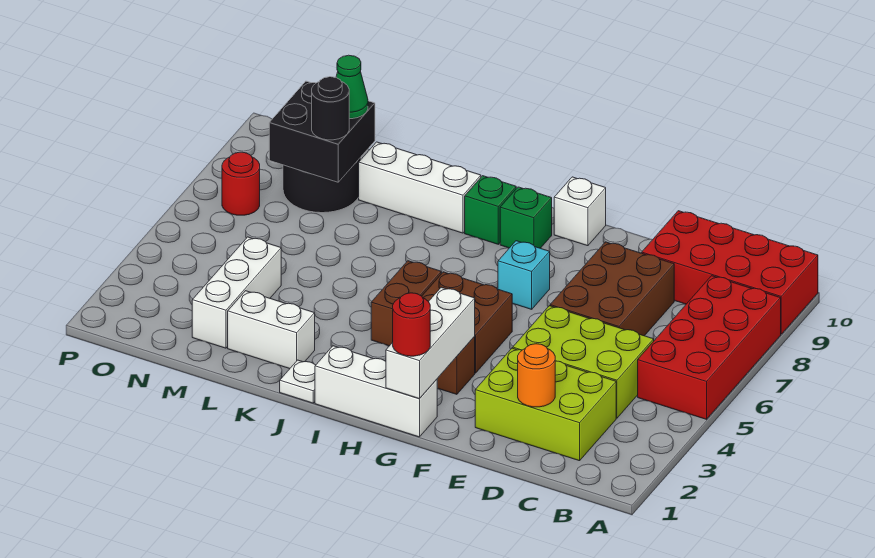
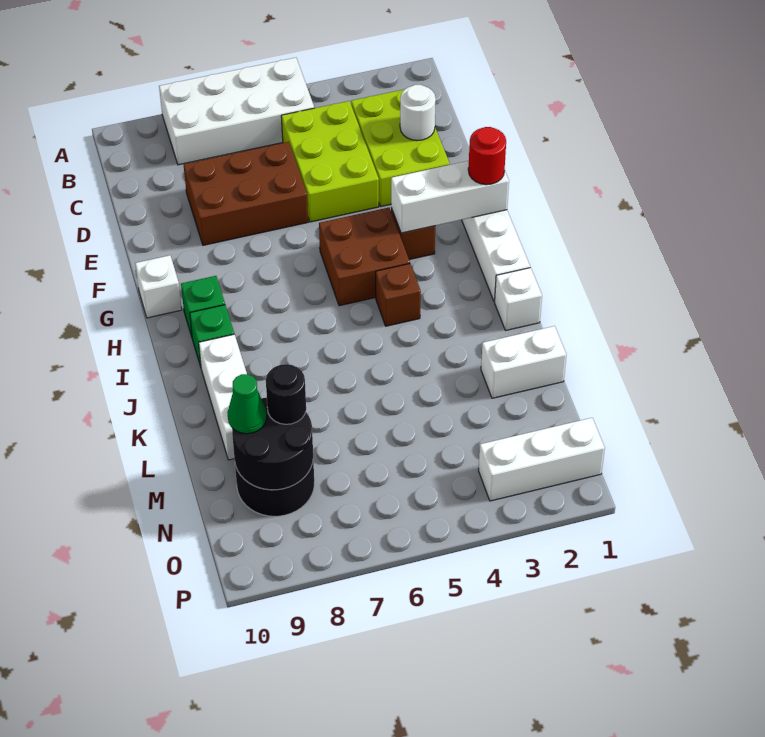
red brick A5:B8 level 1 -> white brick A5:B8 level 1
red brick A9:D10 level 1 -> none
orange round brick D2 level 2 -> white round brick D2 level 2
cyan brick G7 level 1 -> none
brown brick I4:I5 level 1 -> brown brick I4 level 1
white plate J1 level 1 -> white brick J1 level 1
white brick K2:L2 level 1 -> white brick L1:L2 level 1
white brick M2:M4 level 1 -> white brick O1:O3 level 1
black brick M8:N9 level 2 -> black round brick M8:N9 level 2
red round brick O7 level 1 -> none

